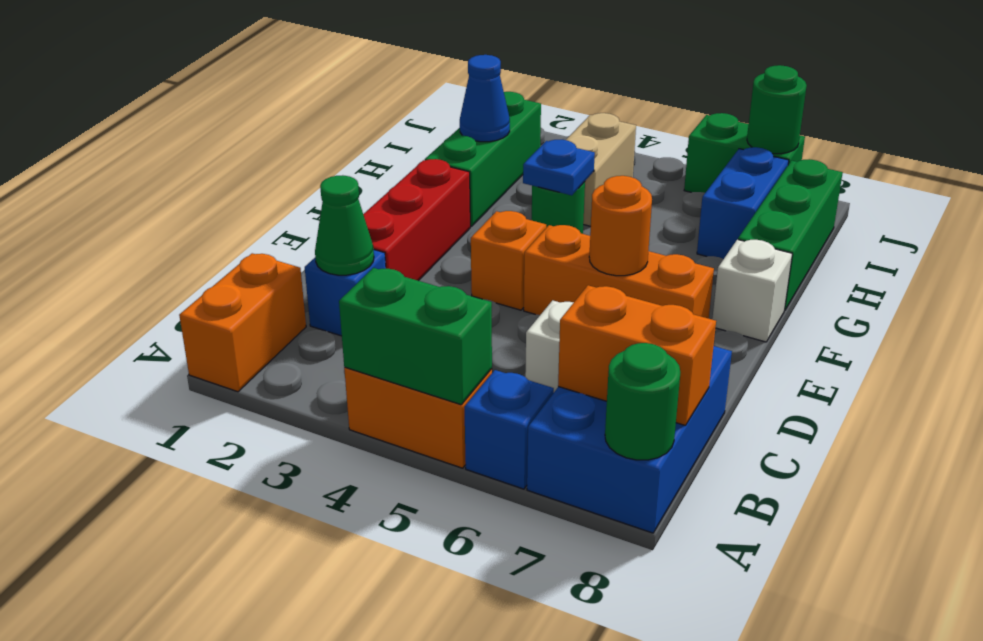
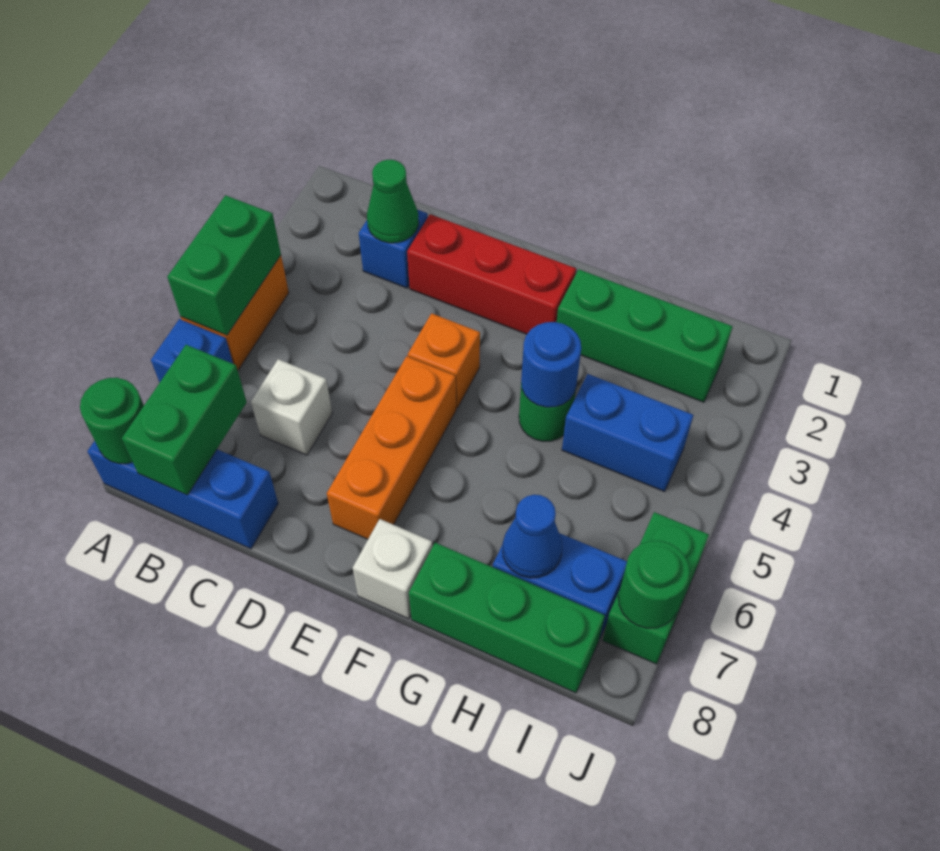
orange brick A1:B1 level 1 -> none
blue brick A7:C8 level 1 -> blue brick A8:C8 level 1
orange brick B7:B8 level 2 -> green brick B7:B8 level 2
orange round brick E6 level 2 -> none
blue plate G4 level 2 -> blue round brick G4 level 2
blue cone H2 level 2 -> blue cone H7 level 2
tan brick H4:I4 level 1 -> blue brick H4:I4 level 1

